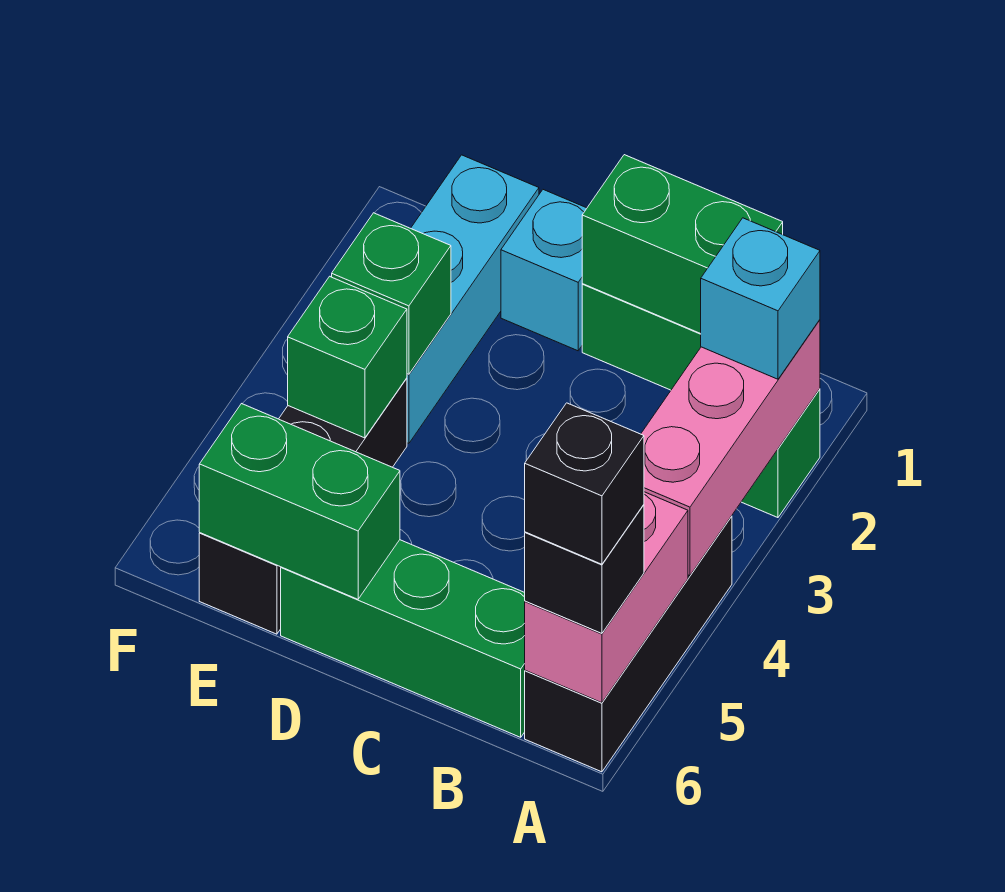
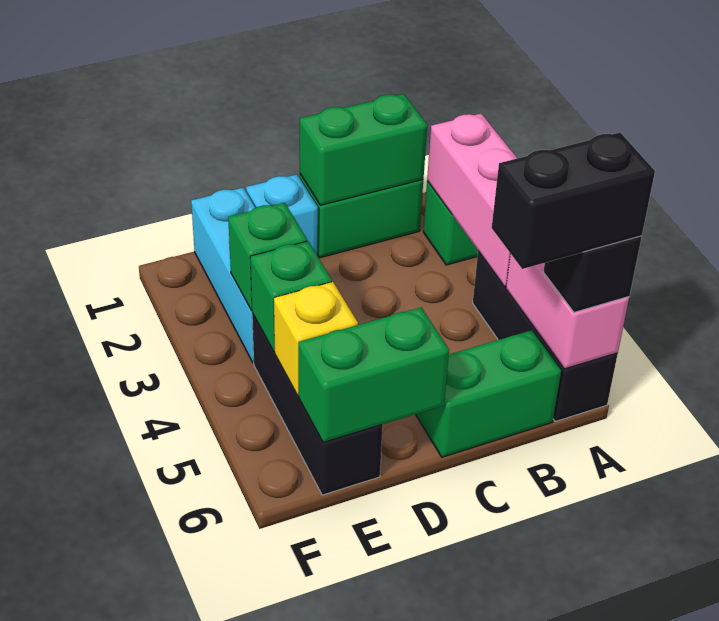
cyan brick A2 level 3 -> none
black brick A6 level 4 -> black brick A6:B6 level 4
green brick B6:D6 level 1 -> green brick B6:C6 level 1
none -> yellow brick E5 level 2

